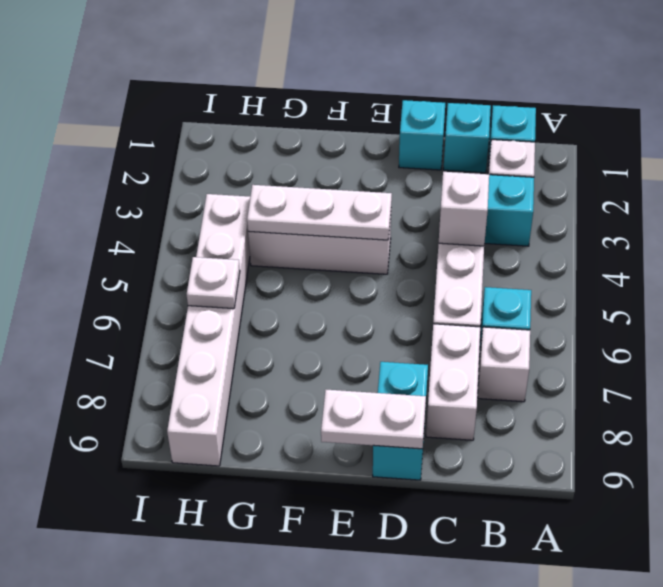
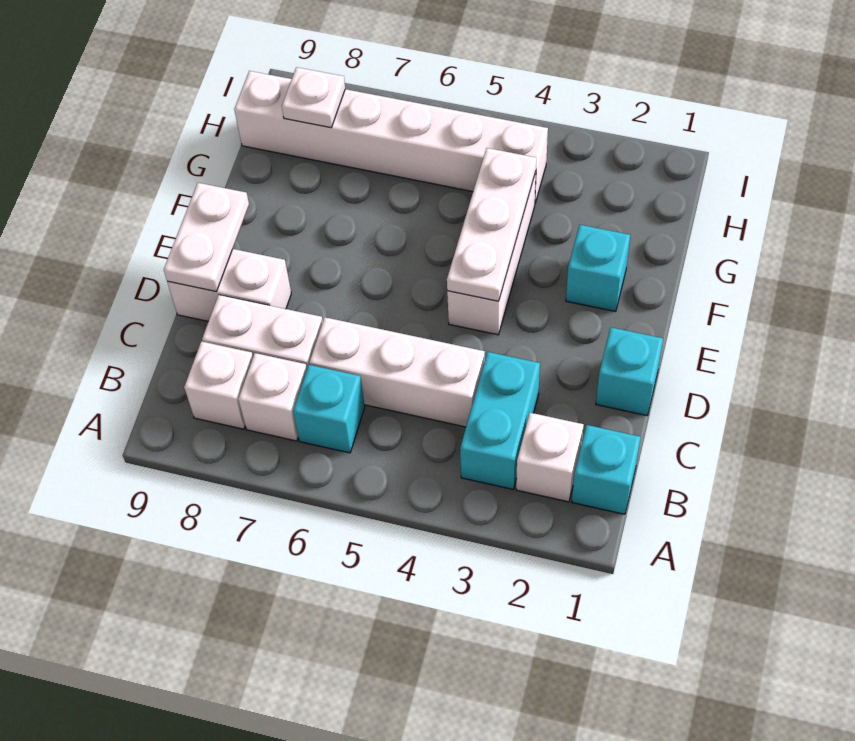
cyan brick C1 level 1 -> cyan brick F2 level 1
white brick C4 level 2 -> white brick B8 level 1
cyan brick D8:D9 level 1 -> white brick D8:D9 level 1
white plate H6 level 2 -> white plate H8 level 2

